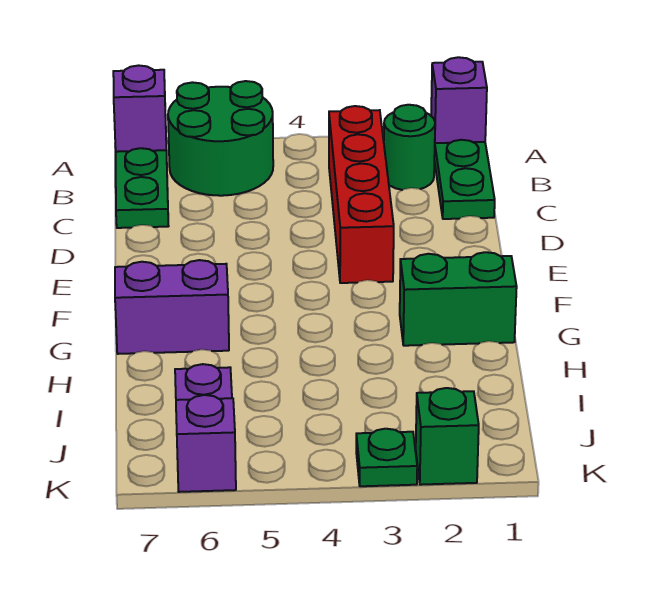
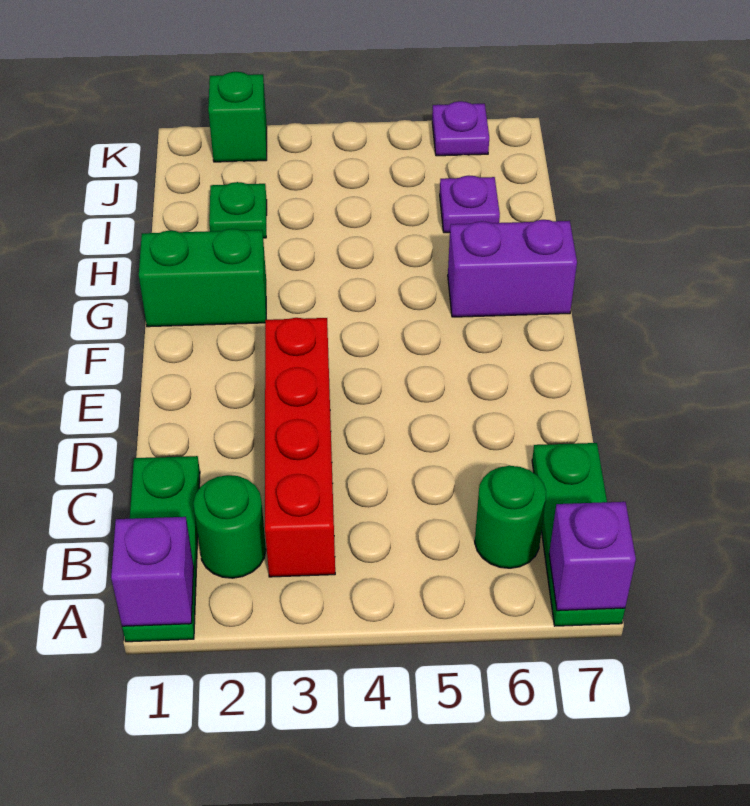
green round brick A5:B6 level 1 -> green round brick B6 level 1
green plate K3 level 1 -> green plate I2 level 1
purple brick K6 level 1 -> purple plate K6 level 1

